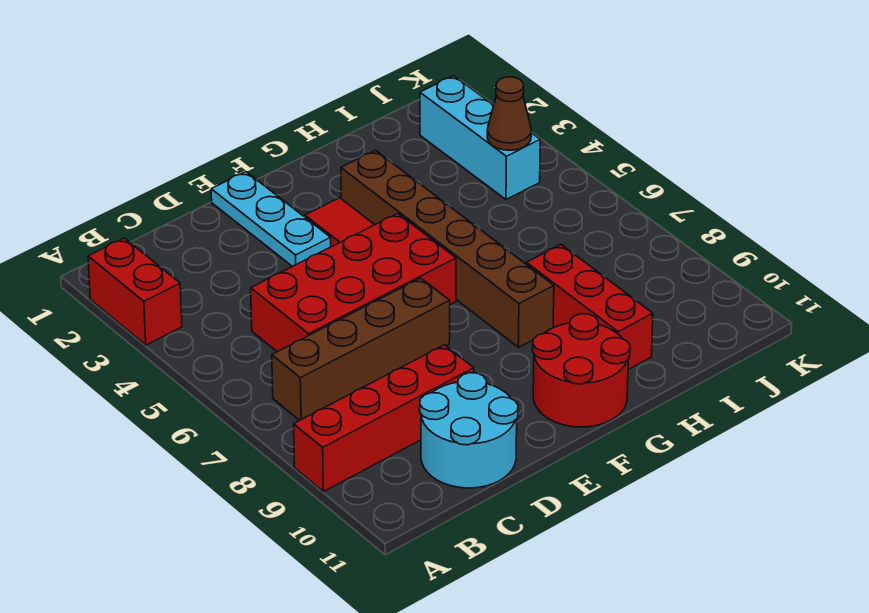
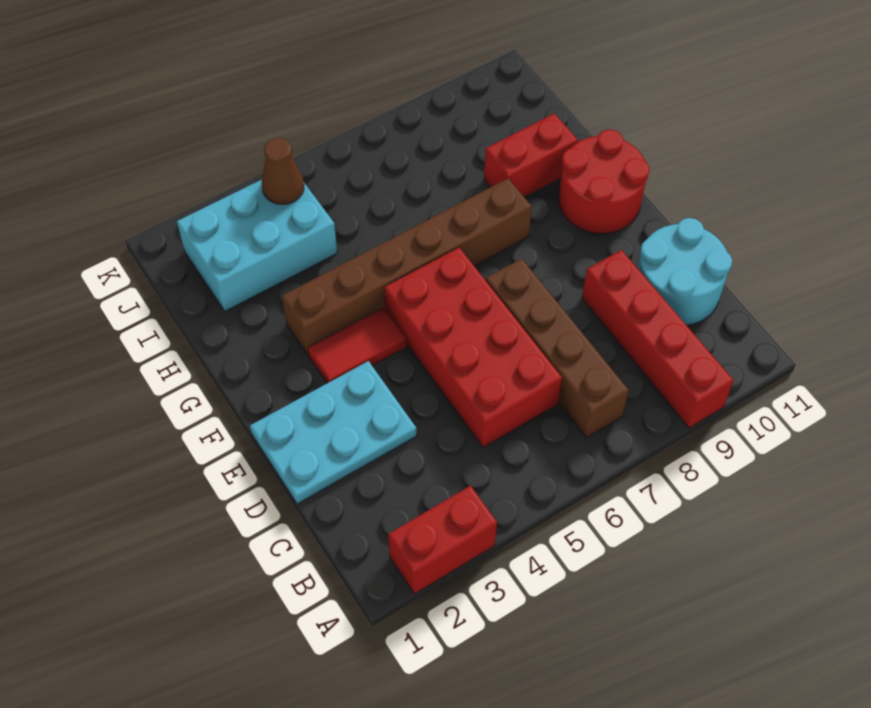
cyan plate E1:E3 level 1 -> cyan plate D1:E3 level 1
red brick H8:H10 level 1 -> red brick H9:H10 level 1
cyan brick J2:J4 level 1 -> cyan brick I2:J4 level 1

